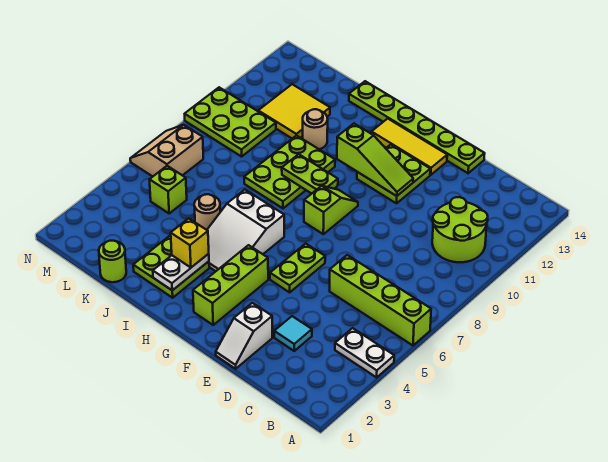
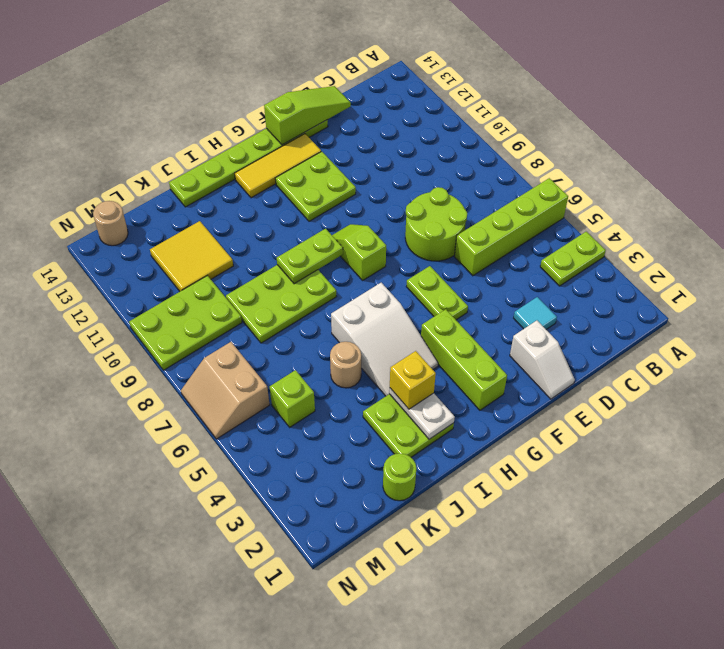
white plate A4:B4 level 1 -> lime plate A4:B4 level 1
lime round brick B10:C11 level 1 -> lime round brick D7:E8 level 1
lime slope F11:H11 level 2 top H -> lime slope D14:F14 level 2 top F
lime plate I8:J10 level 1 -> lime plate I8:K9 level 1
tan round brick J11 level 1 -> tan round brick M14 level 1

